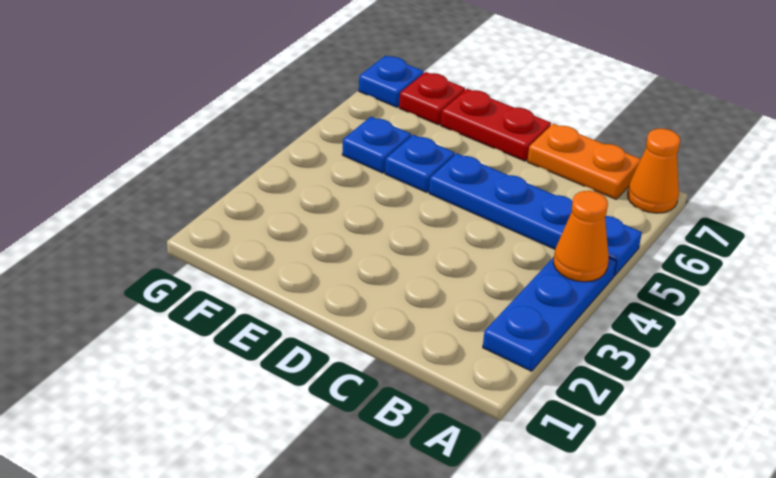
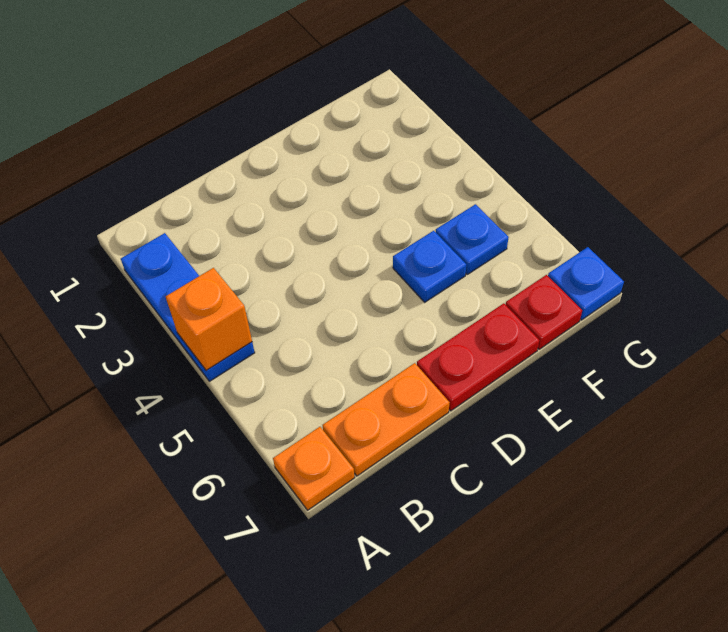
orange cone A4 level 2 -> orange brick A4 level 2
blue plate A5:D5 level 1 -> none
orange cone A7 level 1 -> orange plate A7 level 1

